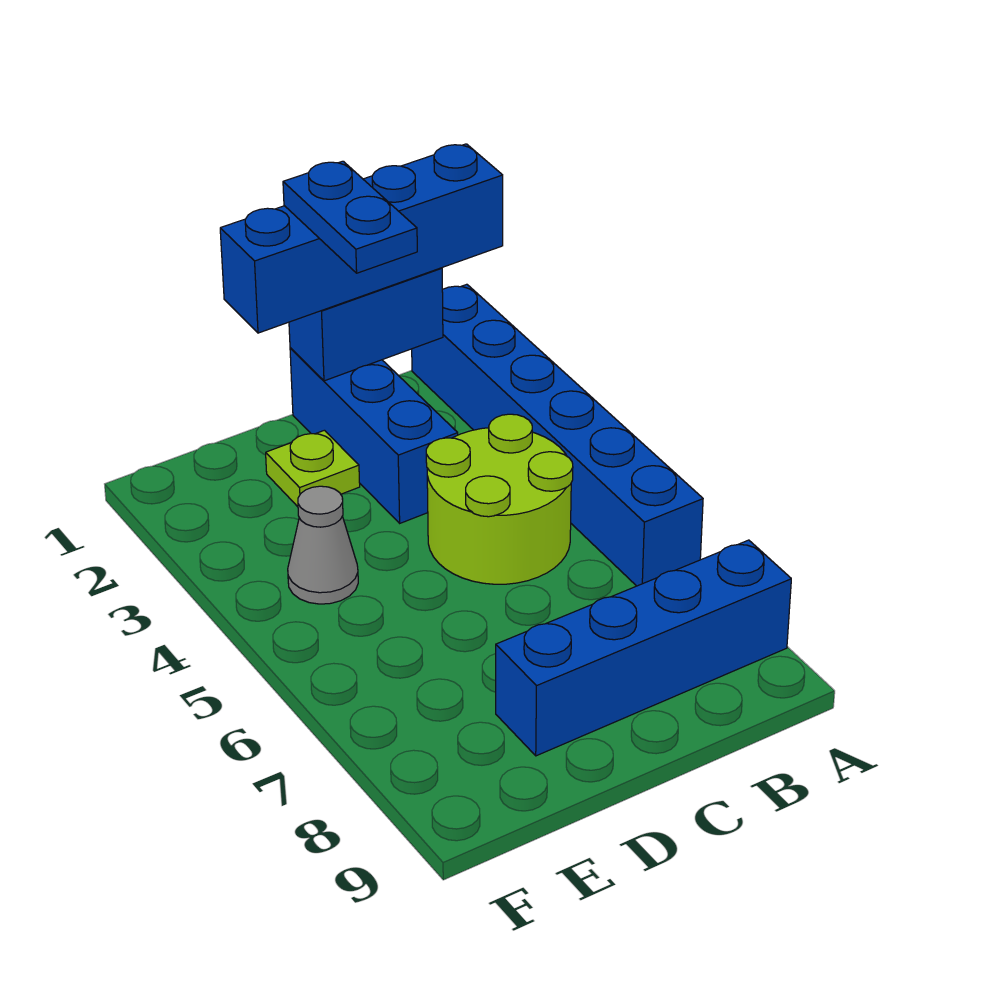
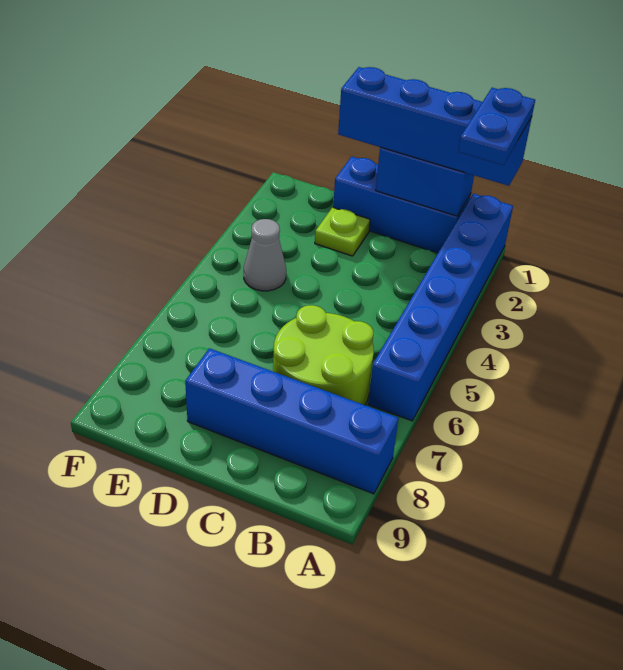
lime round brick B4:C5 level 1 -> lime round brick B6:C7 level 1
blue brick C1:C3 level 1 -> blue brick B1:D1 level 1
blue plate C1:C2 level 4 -> blue plate A1:A2 level 4

